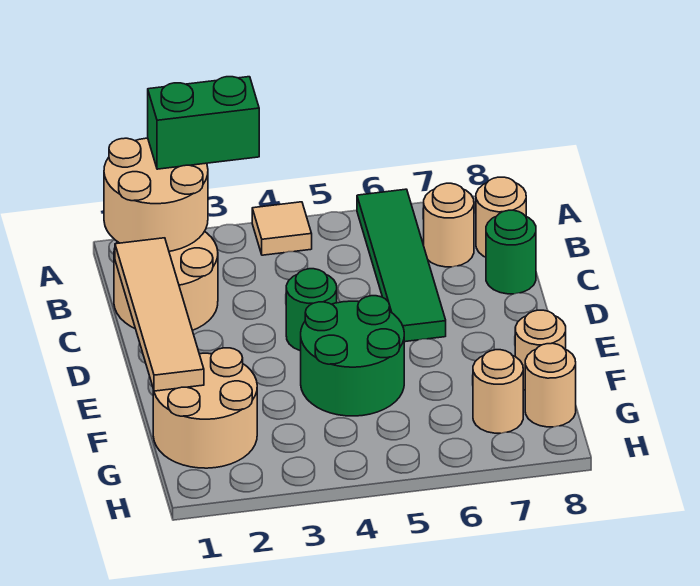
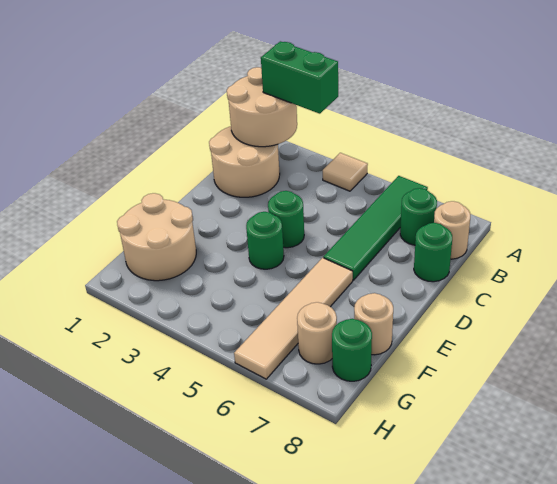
tan round brick B7 level 1 -> green round brick B7 level 1
tan tile C1:F1 level 2 -> tan tile E6:H6 level 1
green round brick E4:F5 level 1 -> green round brick E4 level 1
tan round brick G8 level 1 -> green round brick G8 level 1

